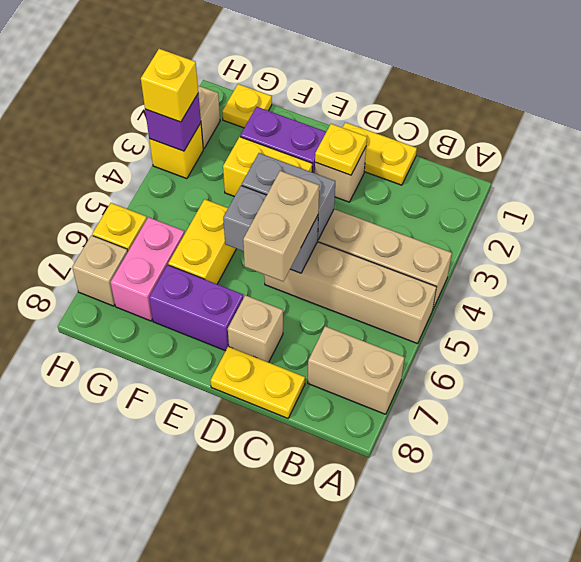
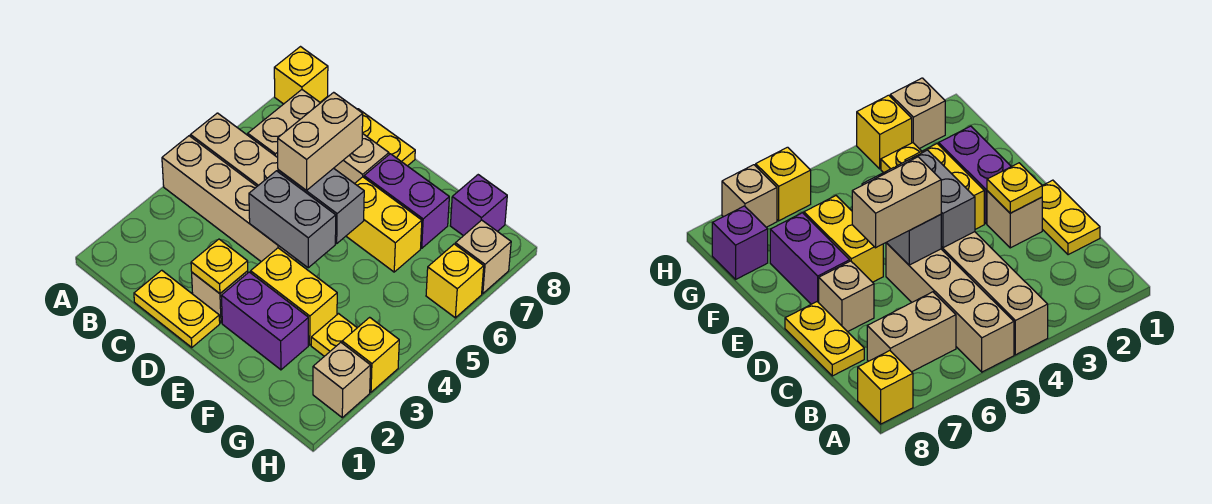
tan brick A7:B7 level 1 -> tan brick B6:B7 level 1
yellow brick F5:F6 level 1 -> yellow brick E6:F6 level 1
yellow plate G1 level 1 -> yellow plate G3 level 1
pink brick G6:G7 level 1 -> none
purple brick H3 level 2 -> purple brick G8 level 1
yellow brick H3 level 3 -> yellow brick A8 level 1

